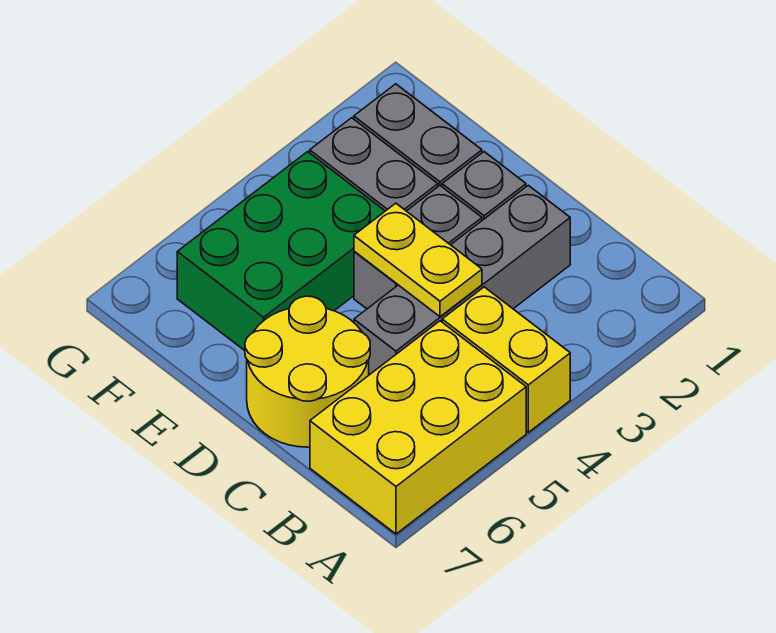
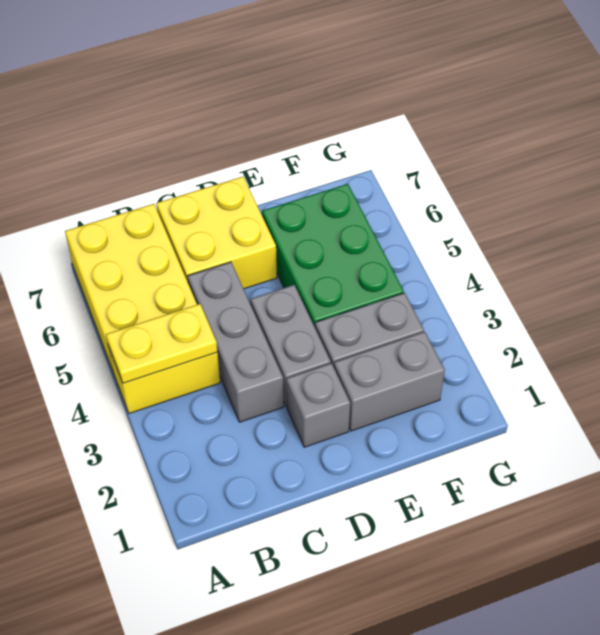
grey brick C2:C5 level 1 -> grey brick C3:C5 level 1
yellow plate C4:D4 level 2 -> yellow plate A4:B4 level 2
yellow round brick C6:D7 level 1 -> yellow brick C6:D7 level 1

